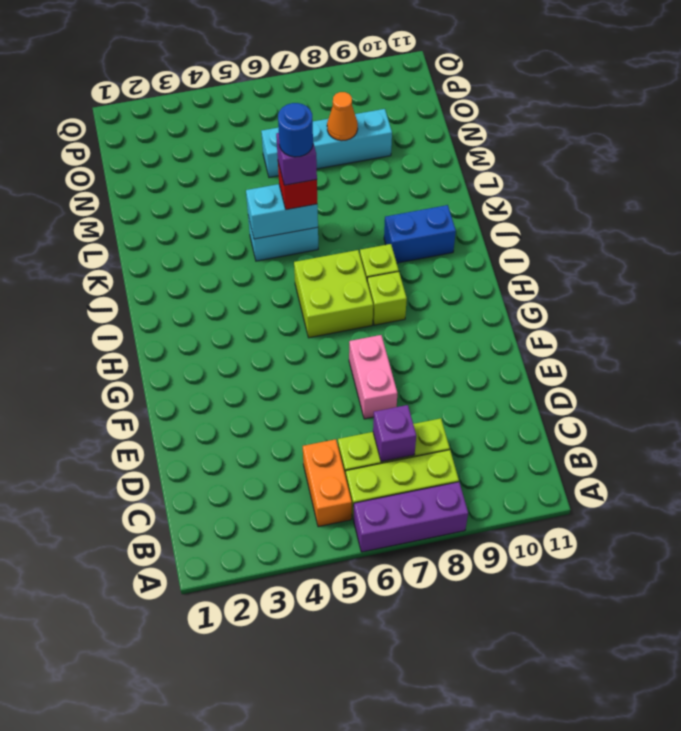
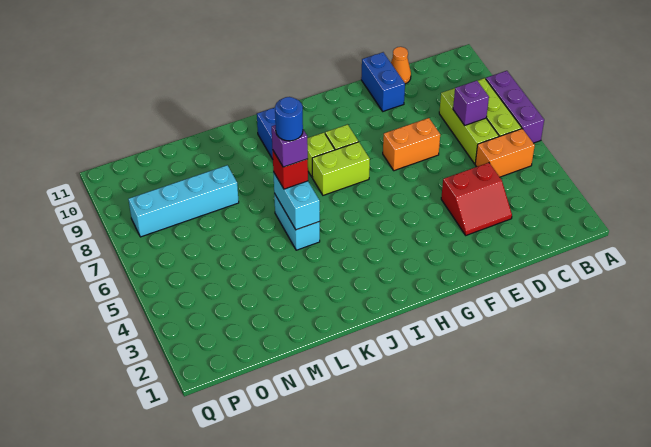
none -> red slope D3:E4 level 1 top 4
pink brick E7:F7 level 1 -> orange brick E7:F7 level 1
none -> blue brick E10:E11 level 1
lime brick H6:I7 level 1 -> lime brick H7:I7 level 1
cyan brick N6:N9 level 1 -> cyan brick M8:P8 level 1
orange cone N8 level 2 -> orange cone D11 level 1

